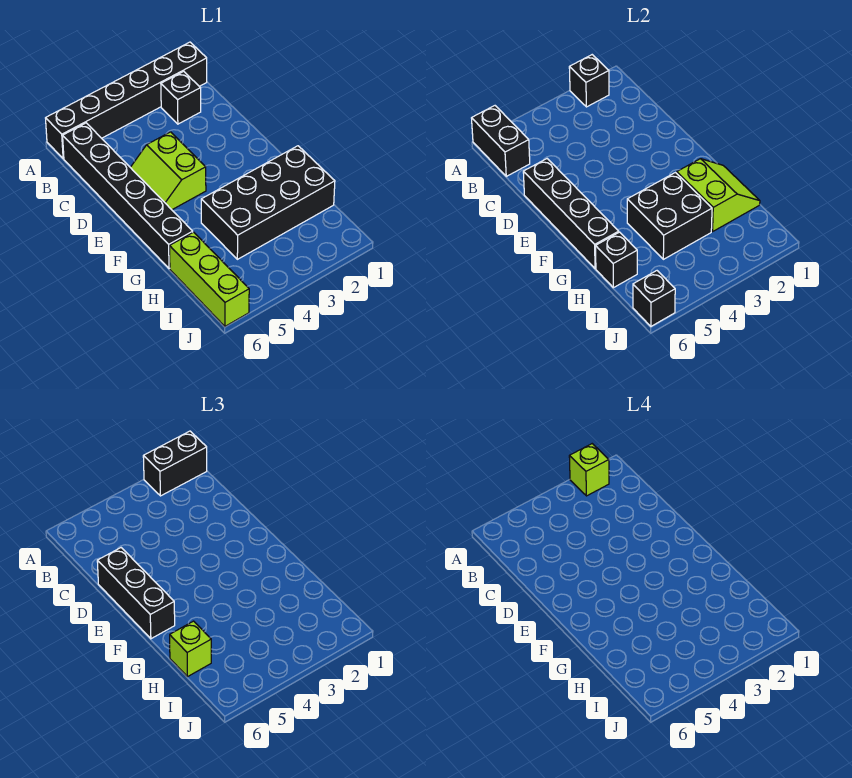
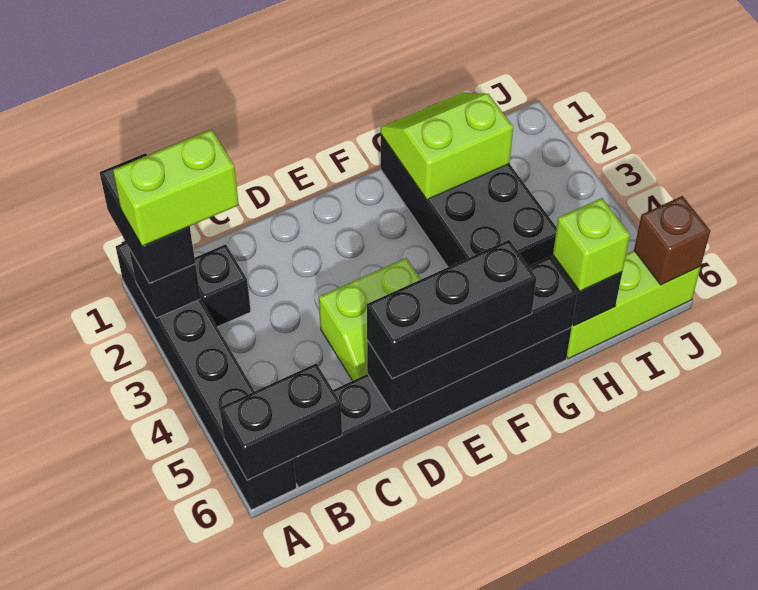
lime brick A2 level 4 -> lime brick A2:B2 level 4
black brick G3:H4 level 2 -> none
black brick J6 level 2 -> brown brick J6 level 2

